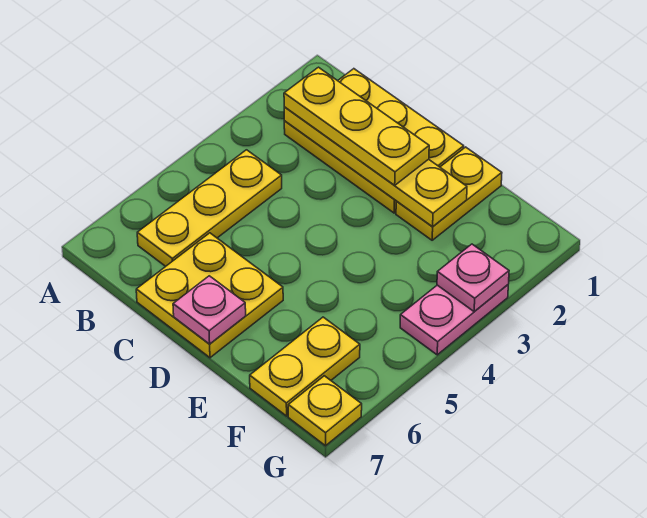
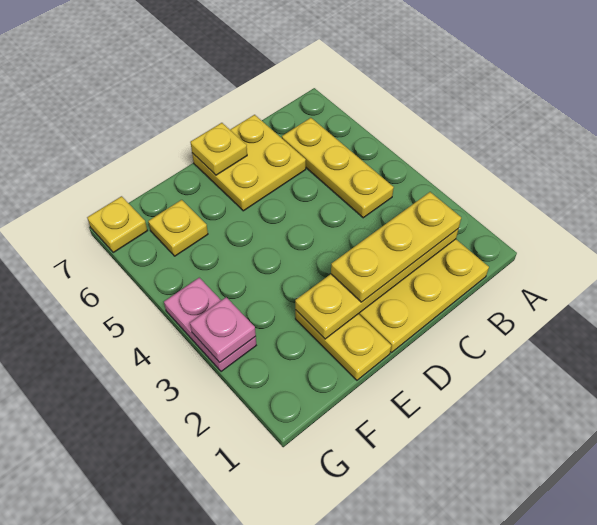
pink plate D7 level 2 -> yellow plate D7 level 2
yellow plate F6:F7 level 1 -> yellow plate F6 level 1

